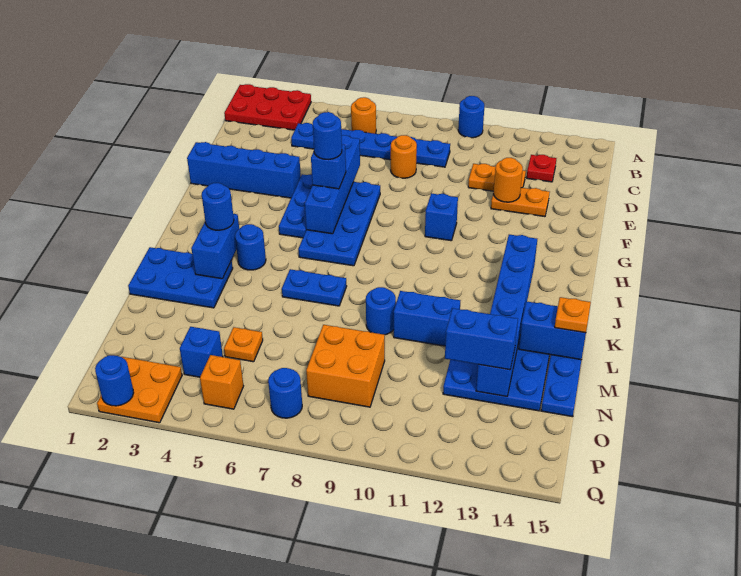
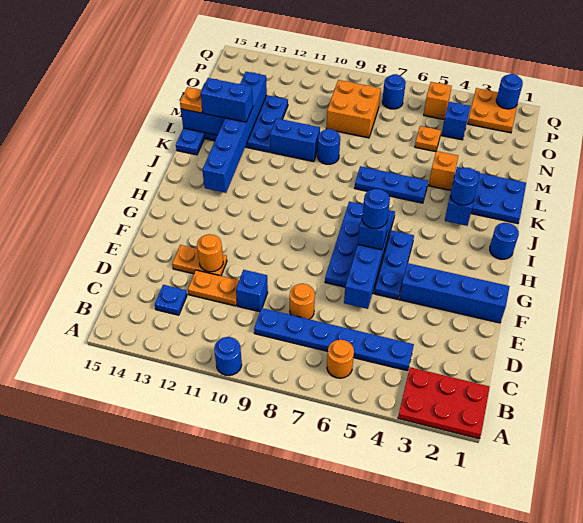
red plate C13 level 1 -> blue plate C13 level 1
blue brick G10 level 1 -> blue brick D10 level 1
blue round brick J4 level 1 -> blue round brick I1 level 1
blue plate K6:K7 level 1 -> blue plate K5:K7 level 1
none -> orange brick L4 level 1
blue brick N12:N13 level 3 -> blue brick L13:L14 level 3

